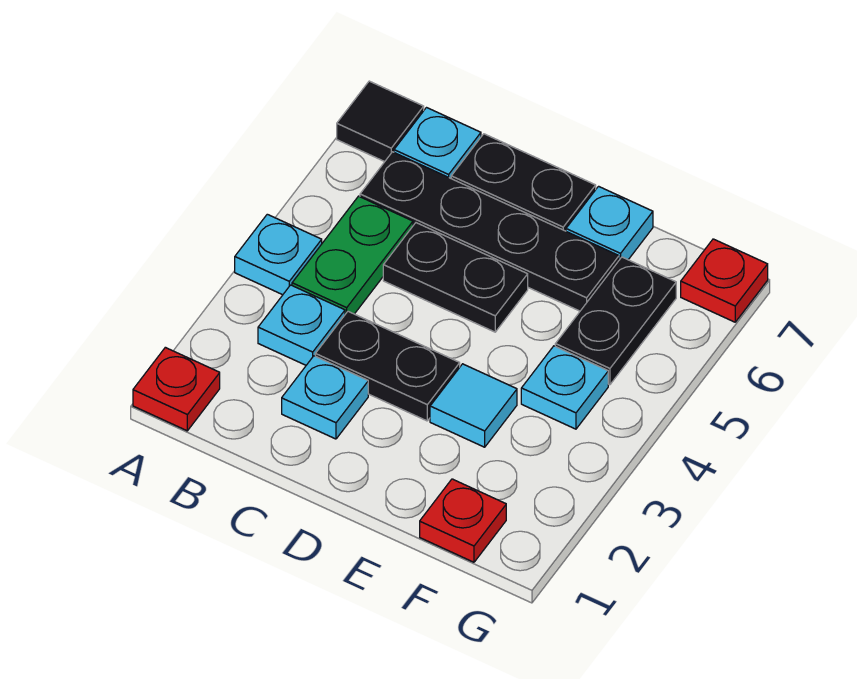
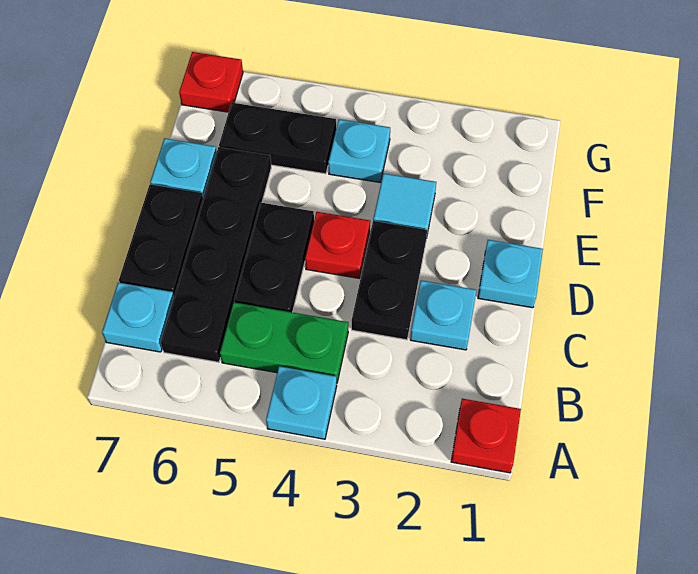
black tile A7 level 1 -> none
cyan plate B3 level 1 -> cyan plate D1 level 1
red plate F1 level 1 -> red plate D4 level 1

